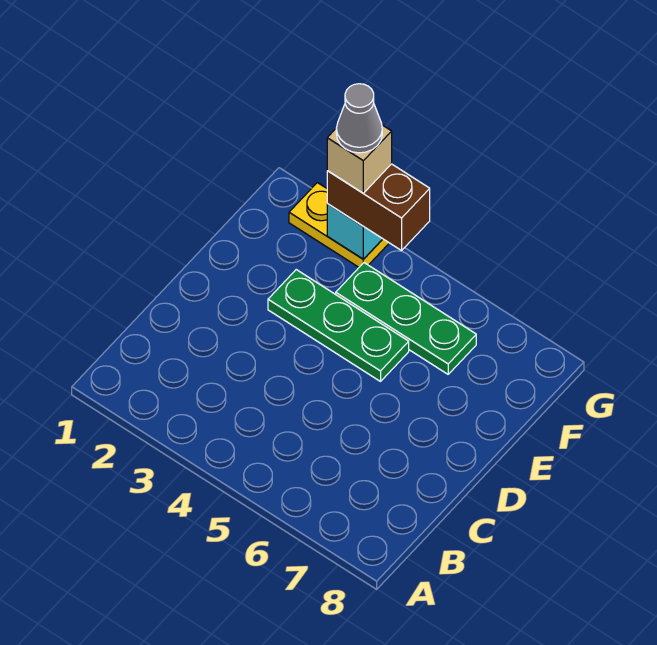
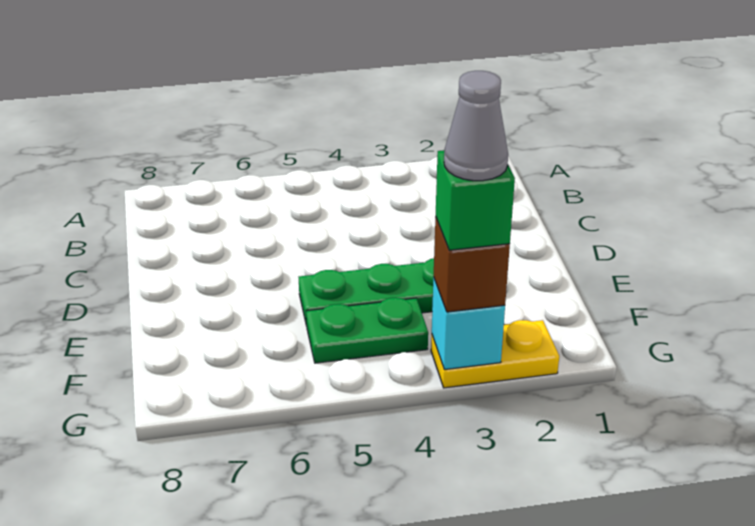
green plate F4:F6 level 1 -> green plate F4:F5 level 1
brown brick G3:G4 level 3 -> brown brick G3 level 3
tan brick G3 level 4 -> green brick G3 level 4

